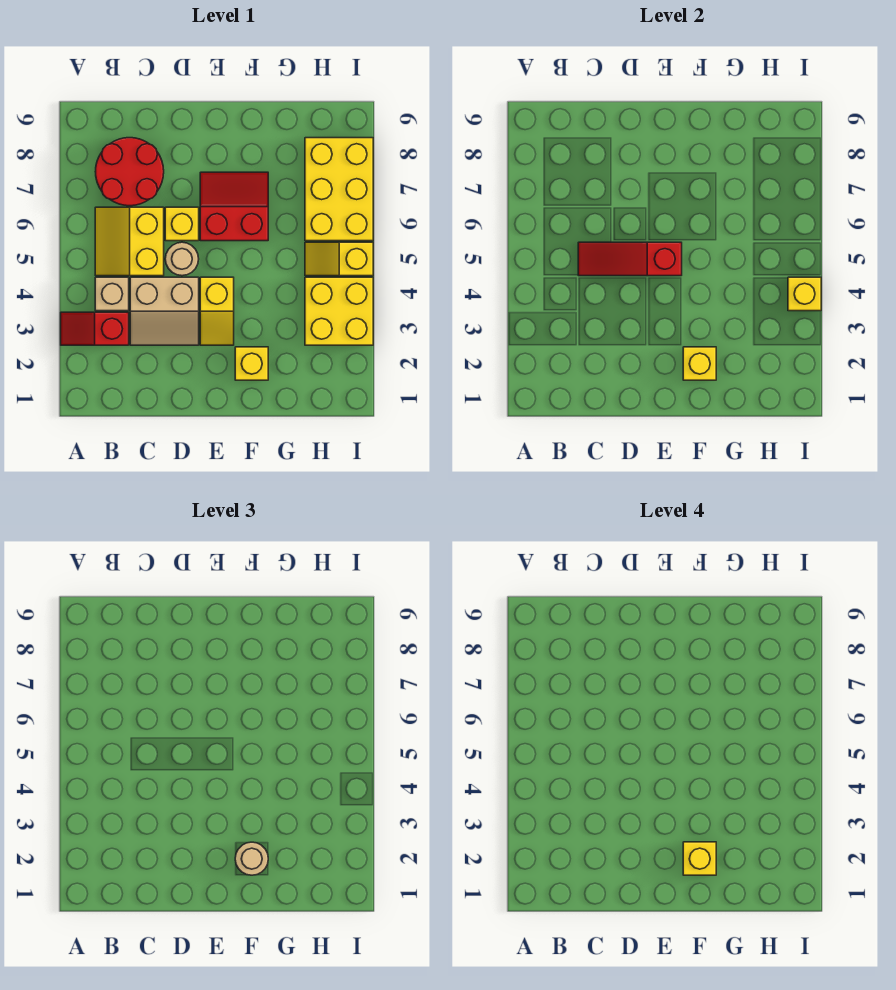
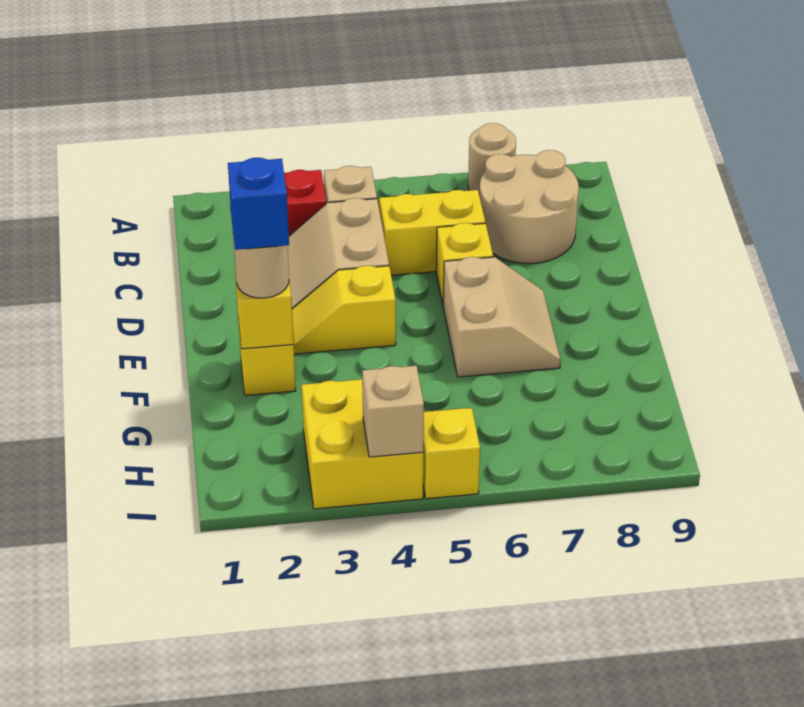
red round brick B7:C8 level 1 -> tan round brick B7:C8 level 1
red slope C5:E5 level 2 top E -> none
tan round brick D5 level 1 -> tan round brick A7 level 1
red slope E6:F7 level 1 top 6 -> tan slope E6:F7 level 1 top 6
yellow brick F2 level 4 -> blue brick F2 level 4
yellow brick H6:I8 level 1 -> none
yellow brick I4 level 2 -> tan brick I4 level 2

